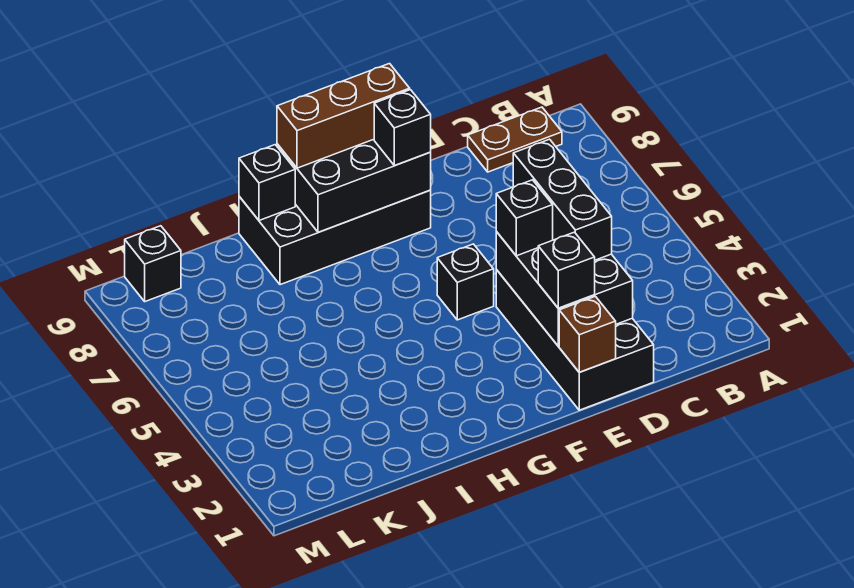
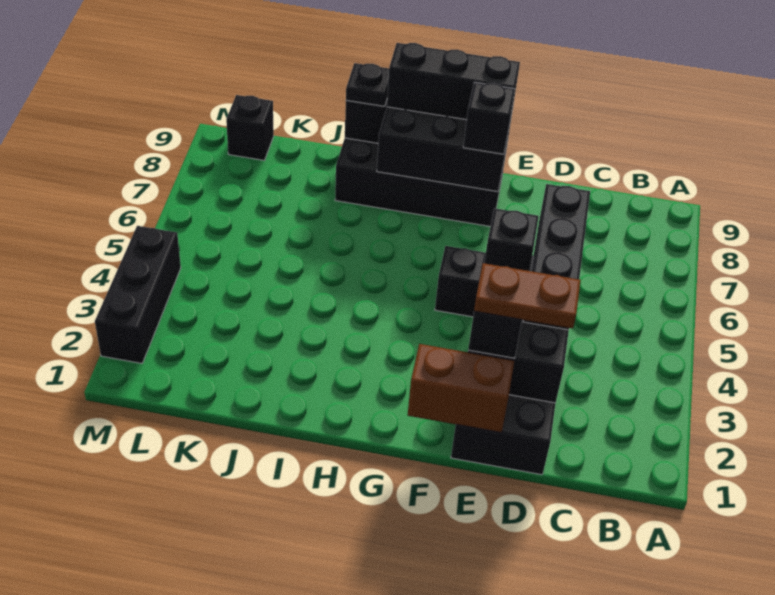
brown plate B9:C9 level 1 -> brown plate D2:E2 level 4
brown brick E1 level 2 -> brown brick E1:F1 level 2
brown brick F9:H9 level 3 -> black brick F9:H9 level 3
none -> black plate I9 level 3
none -> black brick M2:M4 level 1

